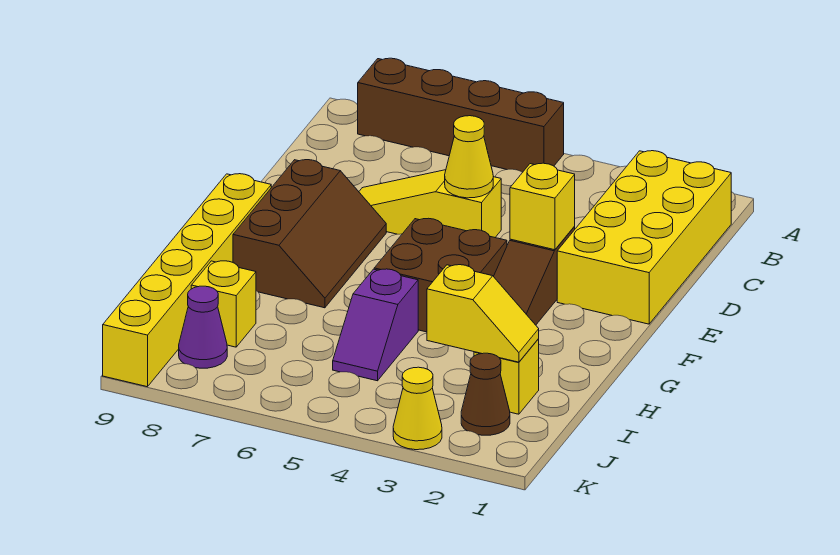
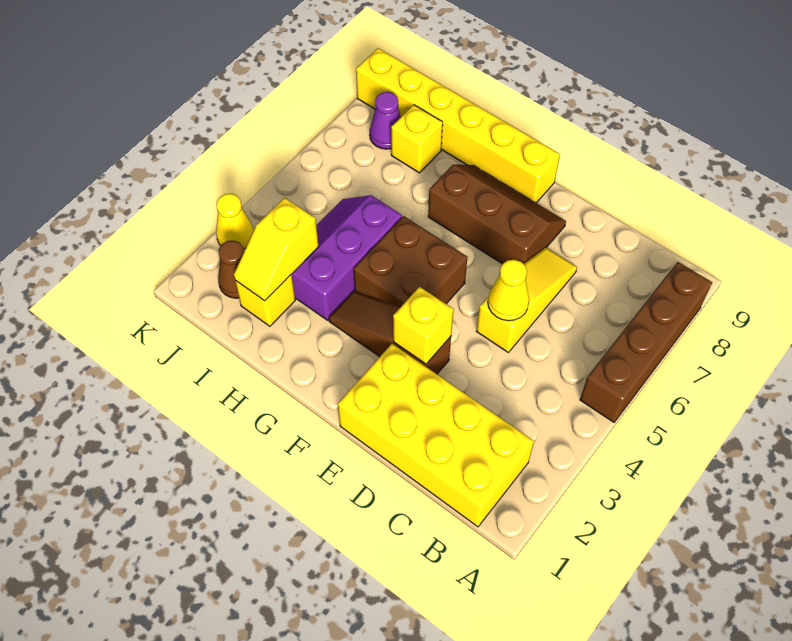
brown slope E7:G8 level 1 top 8 -> brown slope E7:G8 level 1 top 7
purple slope H5:I5 level 1 top H -> purple slope H3:I5 level 1 top H

